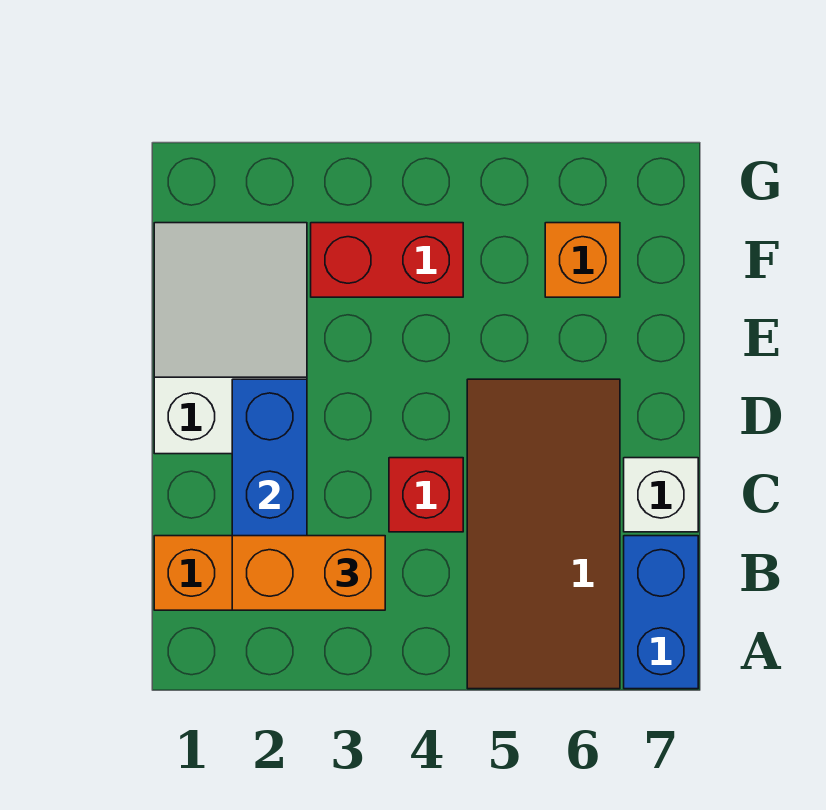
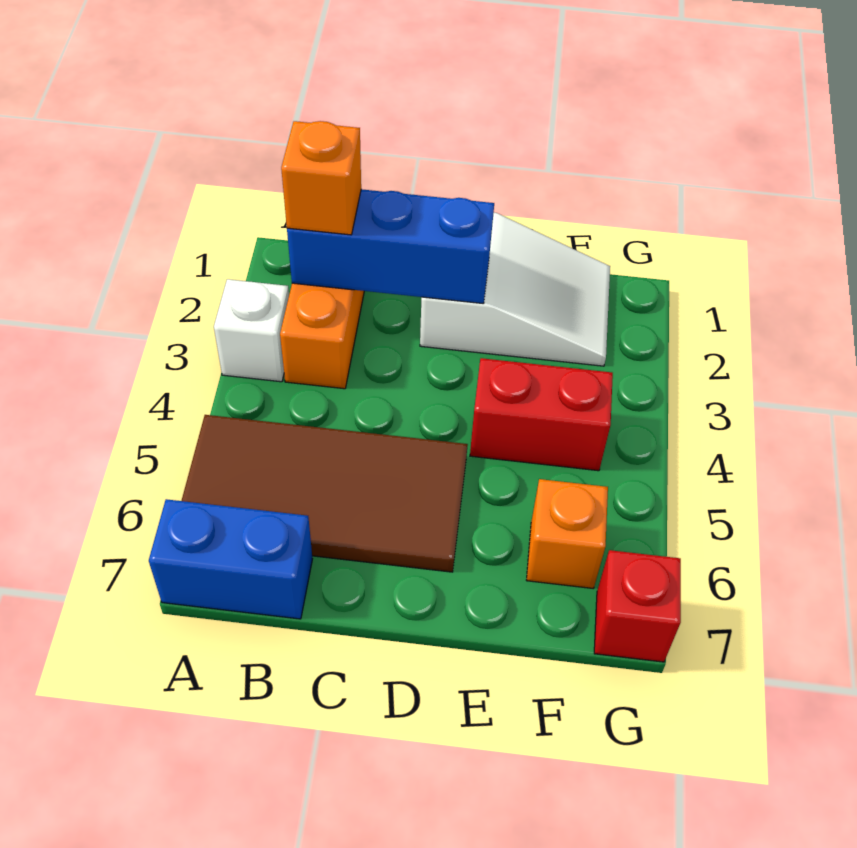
orange brick B2:B3 level 3 -> orange brick B2 level 3
red brick C4 level 1 -> red brick G7 level 1
white brick C7 level 1 -> white brick A3 level 1
red brick F3:F4 level 1 -> red brick E4:F4 level 1

